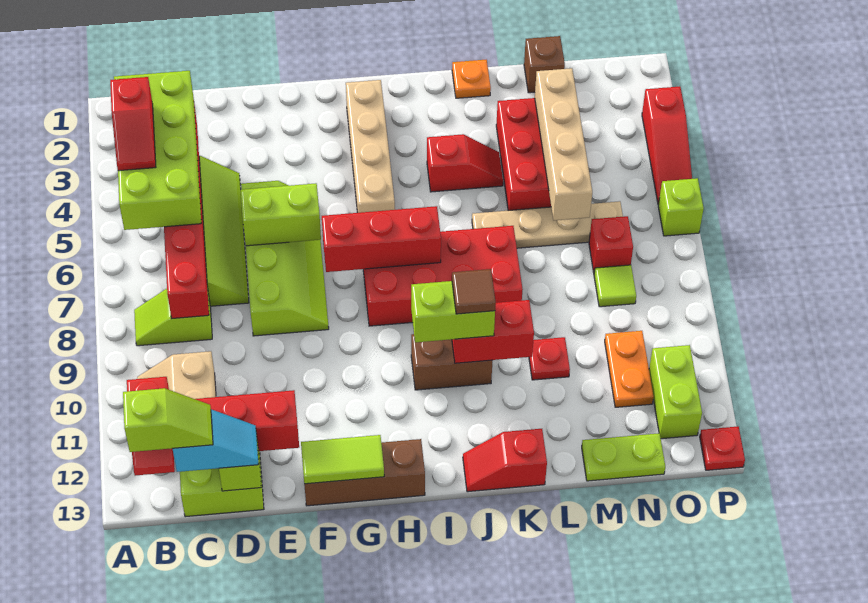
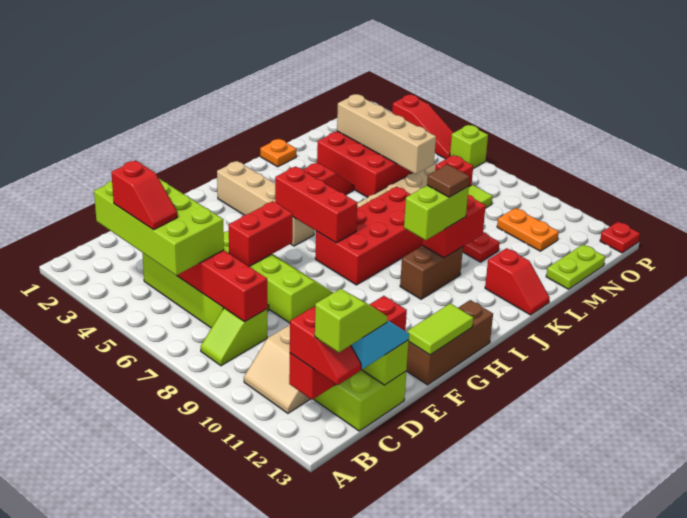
lime brick E6:F6 level 2 -> red brick E6:F6 level 2
red brick G7:I7 level 2 -> red brick H5:H7 level 2
red slope J13:K13 level 1 top K -> red slope K12:K13 level 1 top 12
brown brick M1 level 1 -> none
lime brick O11:O12 level 1 -> none

